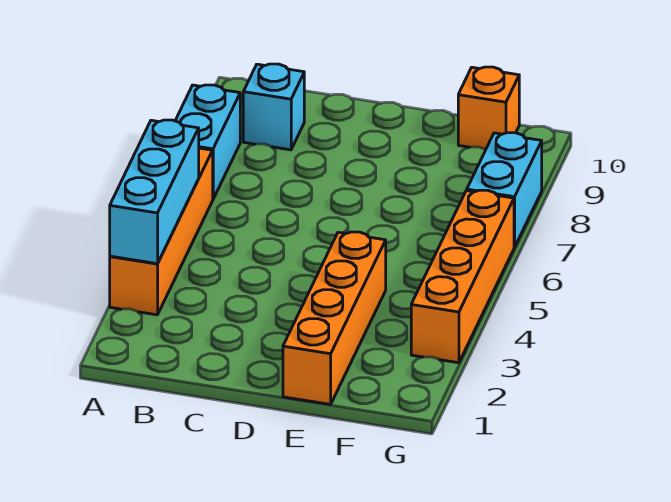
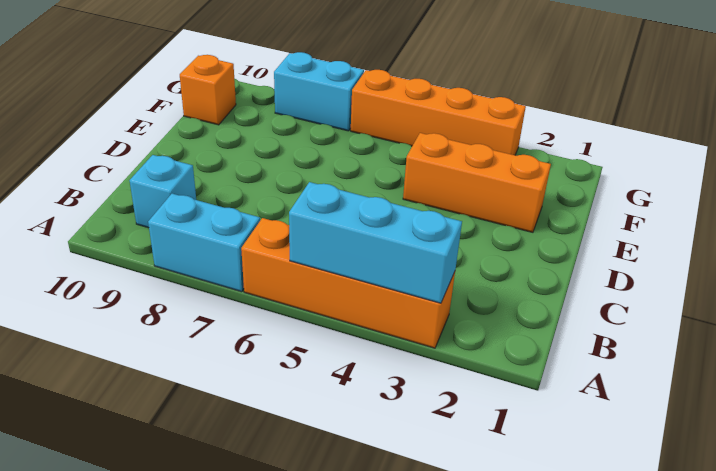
orange brick E1:E4 level 1 -> orange brick E2:E4 level 1

